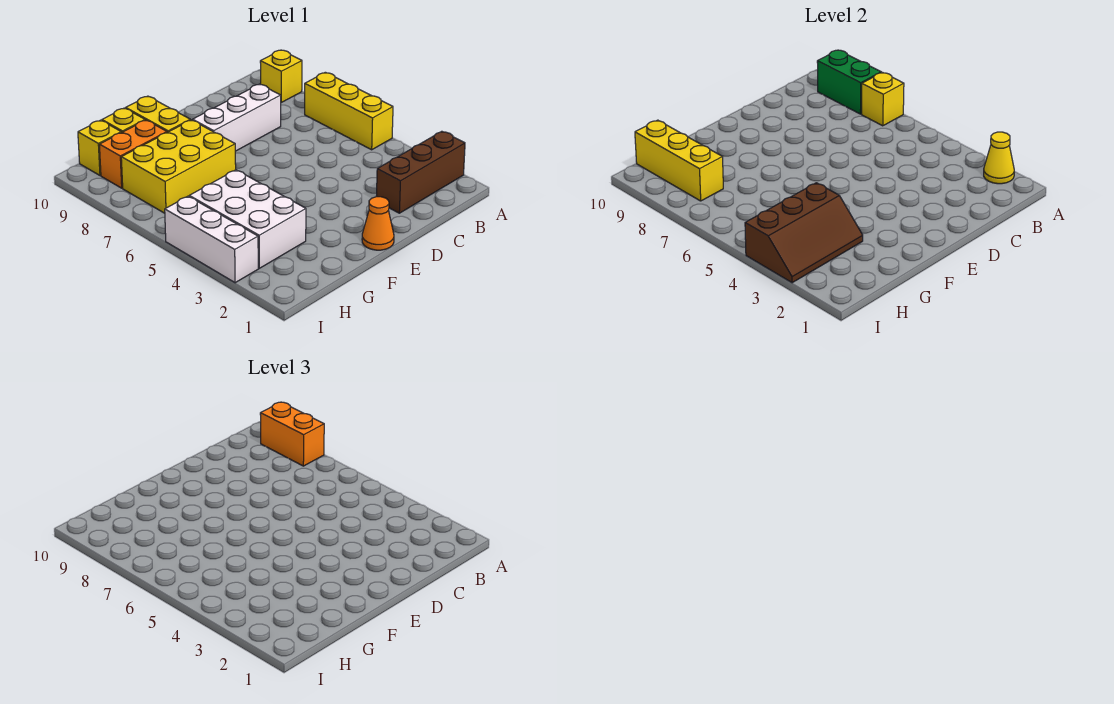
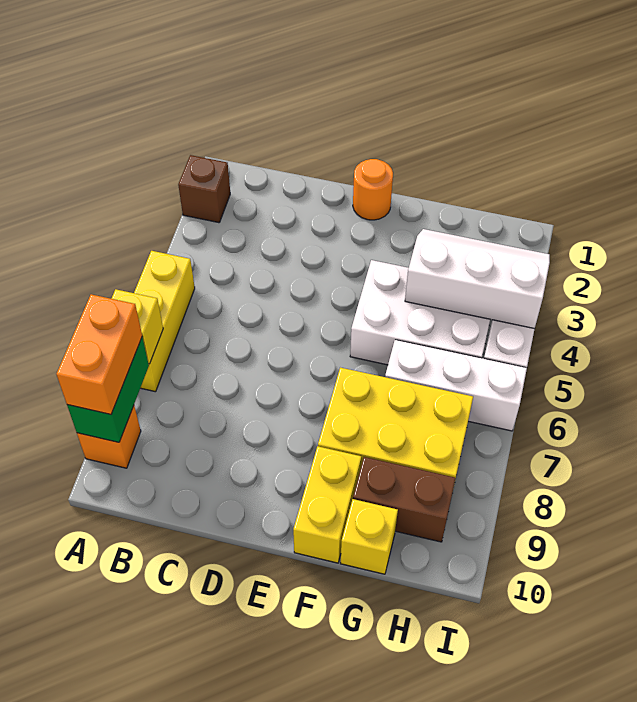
brown brick A2:C2 level 1 -> brown brick A2 level 1
yellow cone A2 level 2 -> none
yellow brick A9 level 1 -> orange brick A9 level 1
white brick C8:E8 level 1 -> white brick G6:I6 level 1
orange cone E1 level 1 -> orange round brick E1 level 1
white brick G3:H5 level 1 -> white brick F4:H5 level 1
brown slope G3:I4 level 2 top 4 -> white slope G3:I4 level 2 top 4
orange brick G9:H9 level 1 -> brown brick G9:H9 level 1
yellow brick H8:H10 level 2 -> none
yellow brick H10 level 1 -> none

